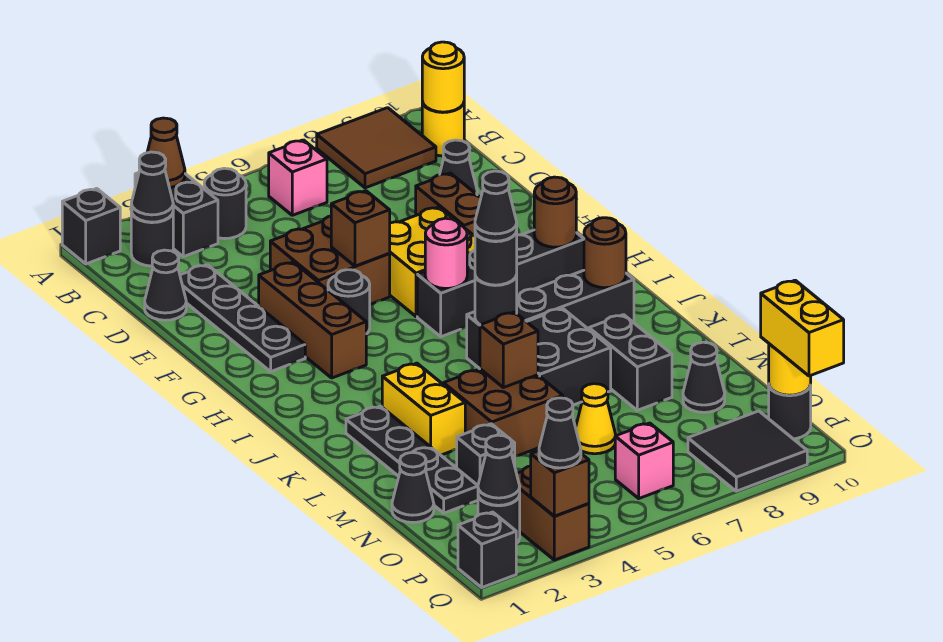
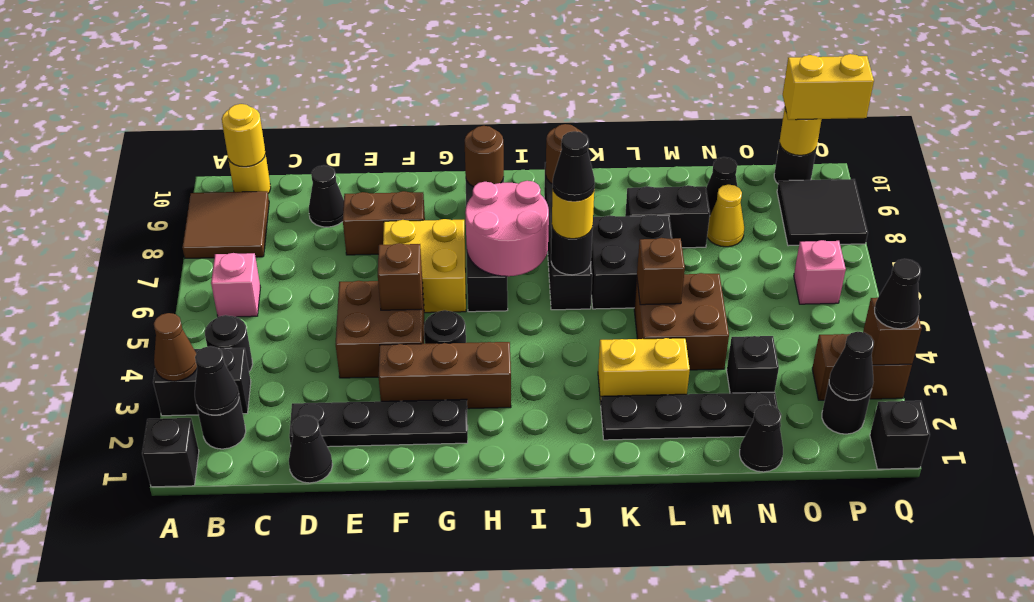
pink round brick H6 level 2 -> pink round brick H6:I7 level 2
black round brick J6 level 3 -> yellow round brick J6 level 3
yellow cone N6 level 1 -> yellow cone N8 level 1

